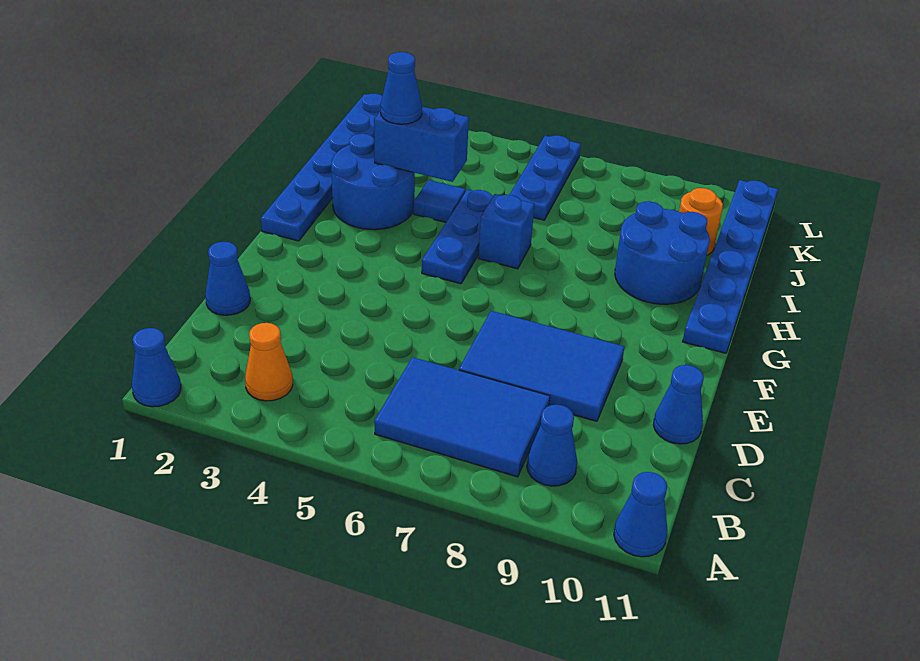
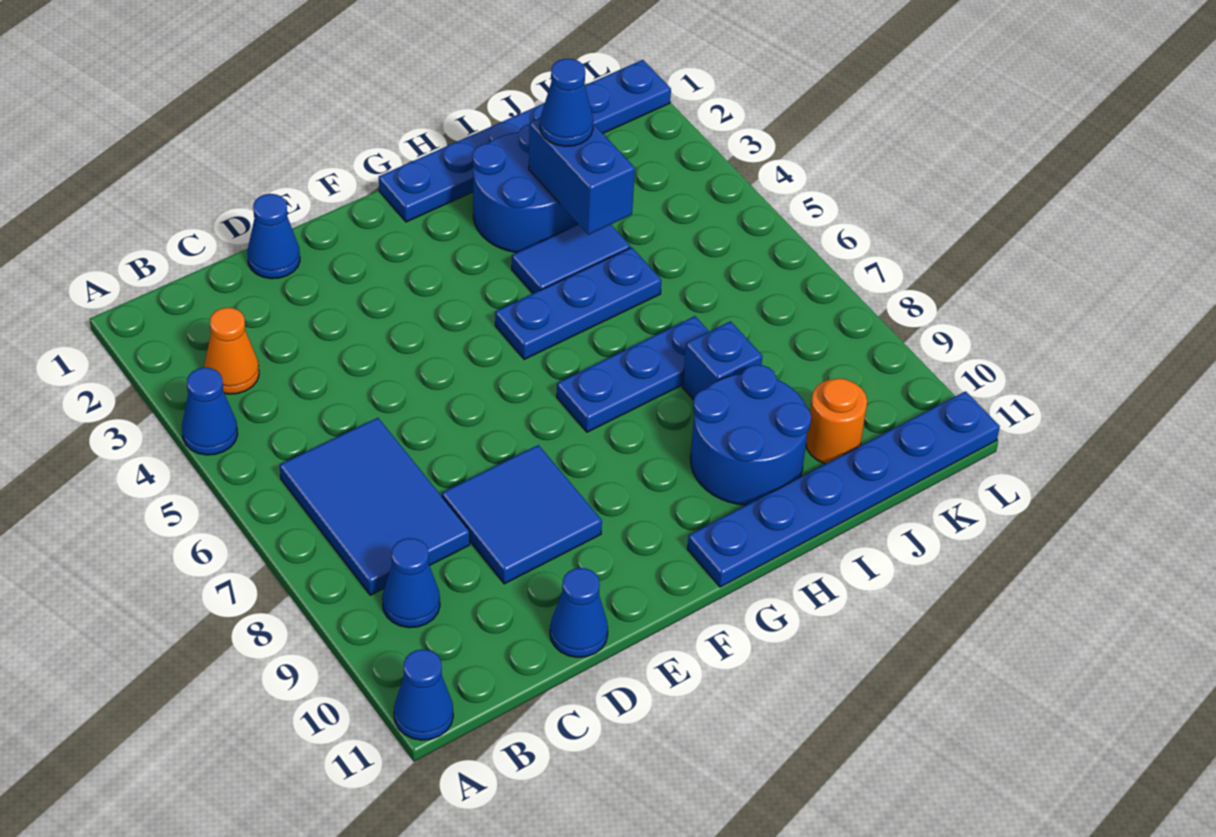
blue cone A1 level 1 -> blue cone A4 level 1
blue tile D7:E9 level 1 -> blue tile D8:E9 level 1
blue brick H6 level 1 -> blue brick I8 level 1
blue tile I4 level 1 -> blue tile H4:I4 level 1
blue plate J6:L6 level 1 -> blue plate G7:I7 level 1

